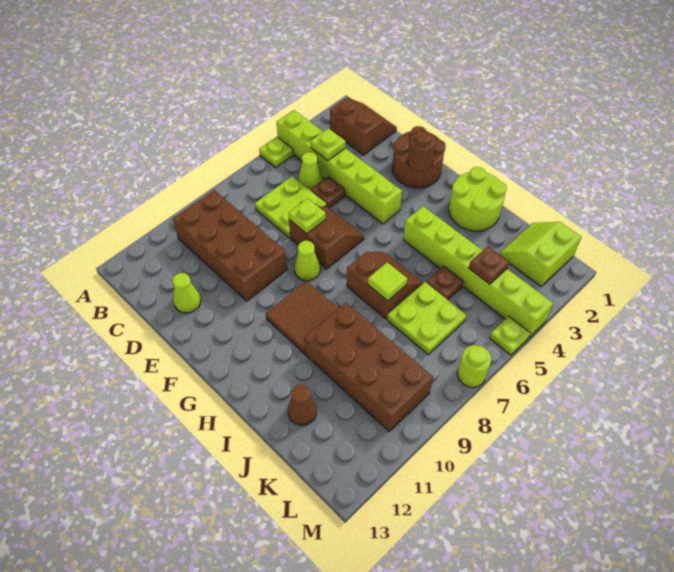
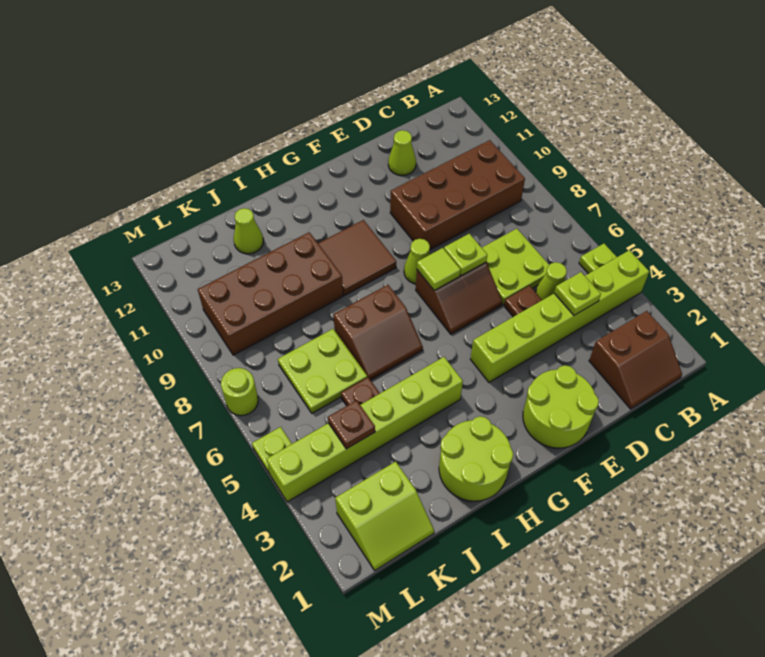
brown round brick E1:F2 level 1 -> lime round brick E1:F2 level 1
brown round brick F2 level 2 -> none
lime tile I7 level 2 -> lime tile F7 level 2
brown cone J12 level 1 -> lime cone J12 level 1
lime slope K1:L2 level 1 top L -> lime slope K1:L2 level 1 top 2

